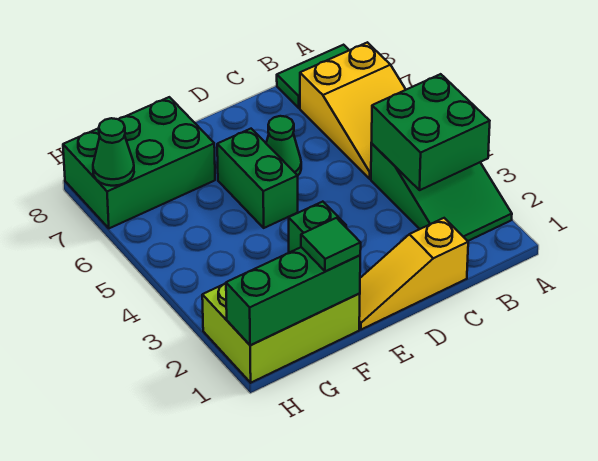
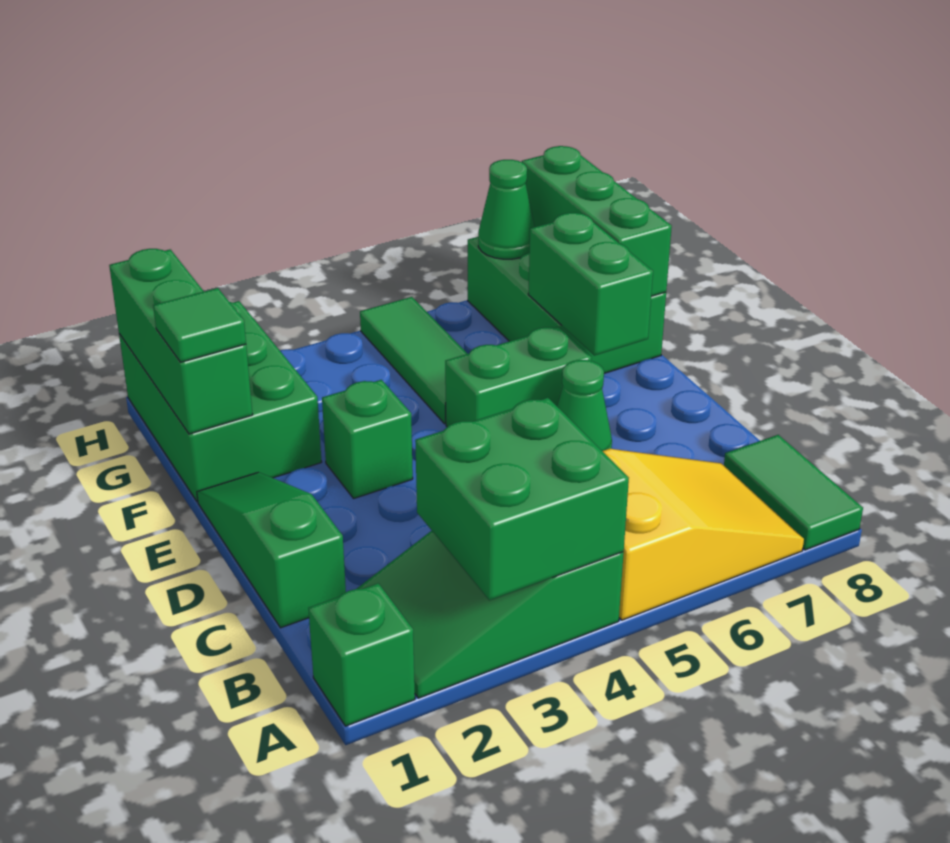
none -> green brick A1 level 1
yellow slope A5:B7 level 1 top 7 -> yellow slope A5:B7 level 1 top 5
yellow slope C1:E1 level 1 top C -> green slope C1:E1 level 1 top C
none -> green brick E7:F7 level 2
lime brick F1:H2 level 1 -> green brick F1:H2 level 1
none -> green tile F5:H5 level 1
none -> green brick F8:H8 level 2

